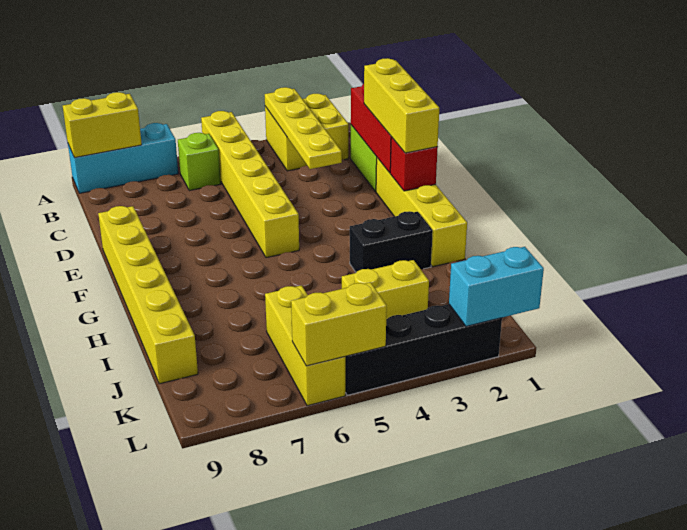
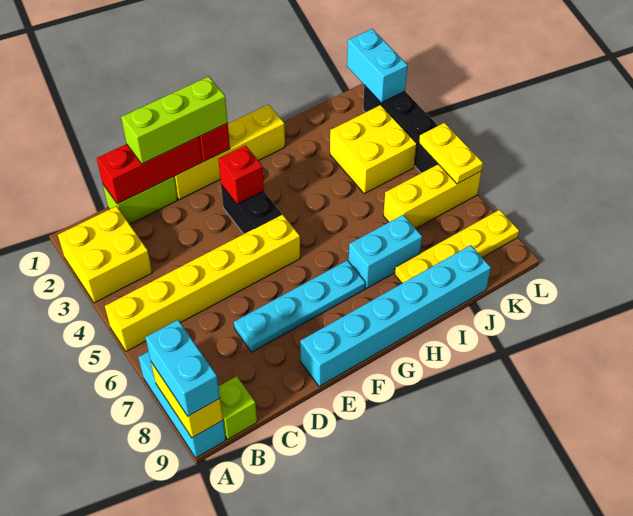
yellow plate A3:D3 level 2 -> yellow plate I8:L8 level 1
none -> cyan brick A8:A9 level 3
lime brick B6 level 1 -> lime brick B9 level 1
yellow brick D1:F1 level 3 -> lime brick D1:F1 level 3
none -> cyan plate D7:G7 level 1
yellow brick E9:J9 level 1 -> cyan brick E9:J9 level 1
none -> red brick F3 level 2
black brick H2:H3 level 1 -> black brick F3:F4 level 1
none -> cyan brick H7:I7 level 1
yellow brick J3:J4 level 1 -> yellow brick J3:K4 level 1
yellow brick L5:L6 level 2 -> yellow plate L5:L6 level 2

